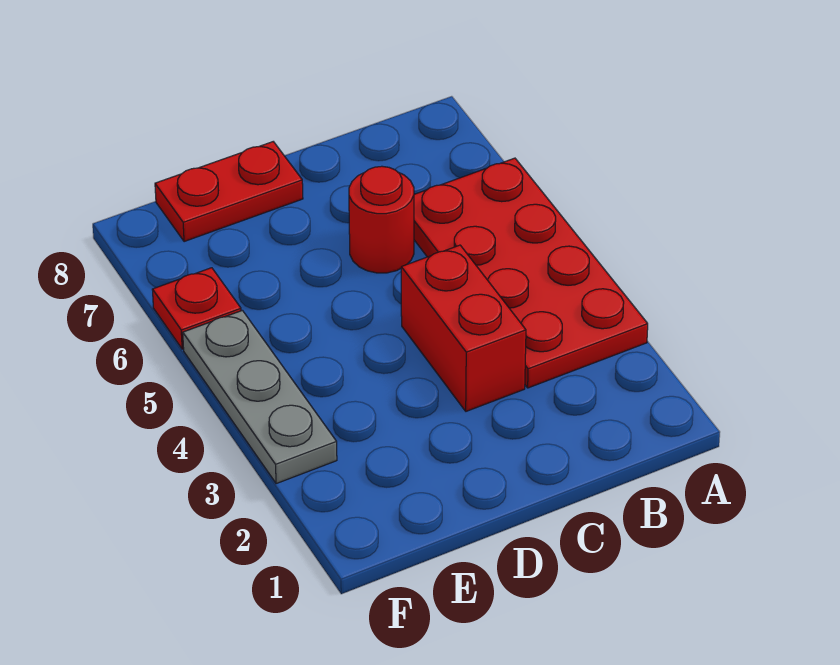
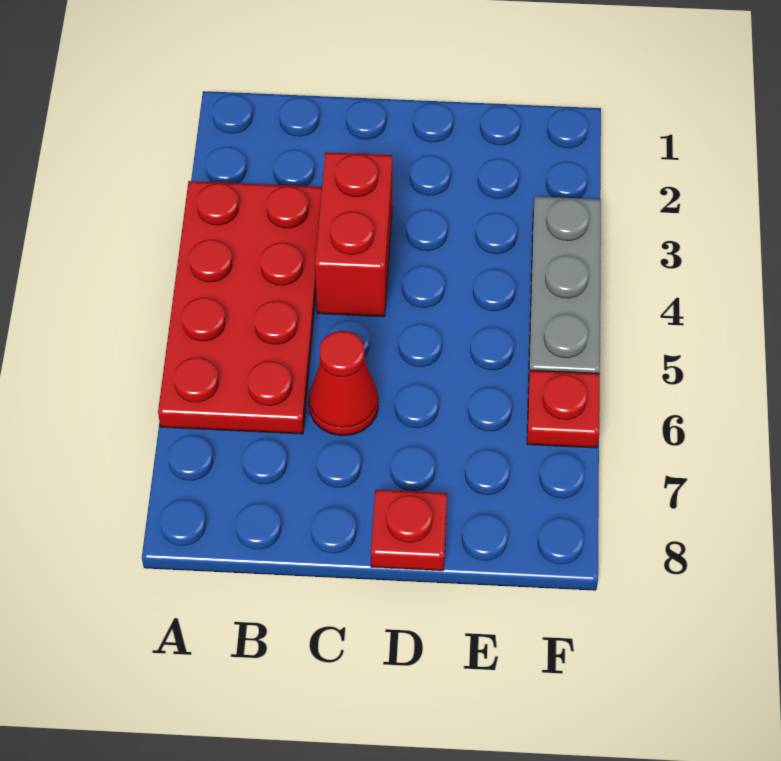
red round brick C6 level 1 -> red cone C6 level 1
red plate D8:E8 level 1 -> red plate D8 level 1

